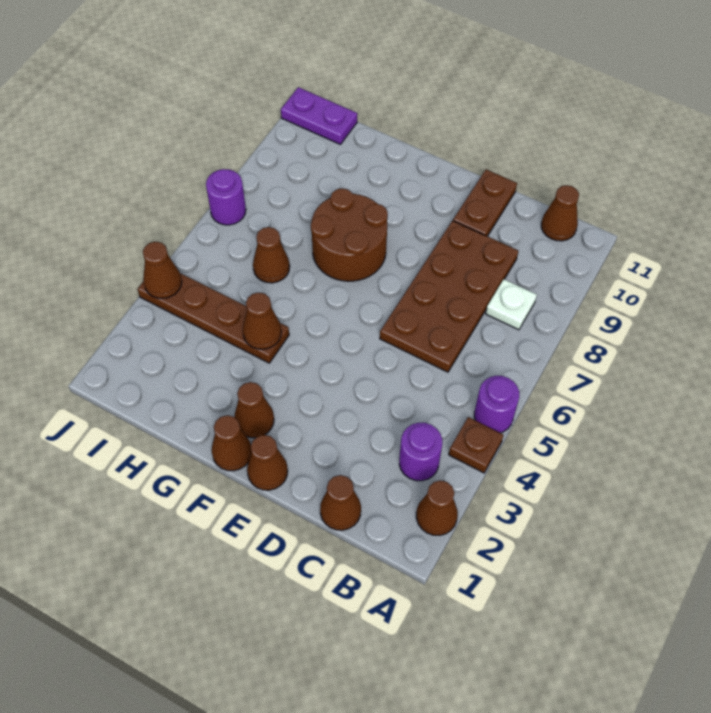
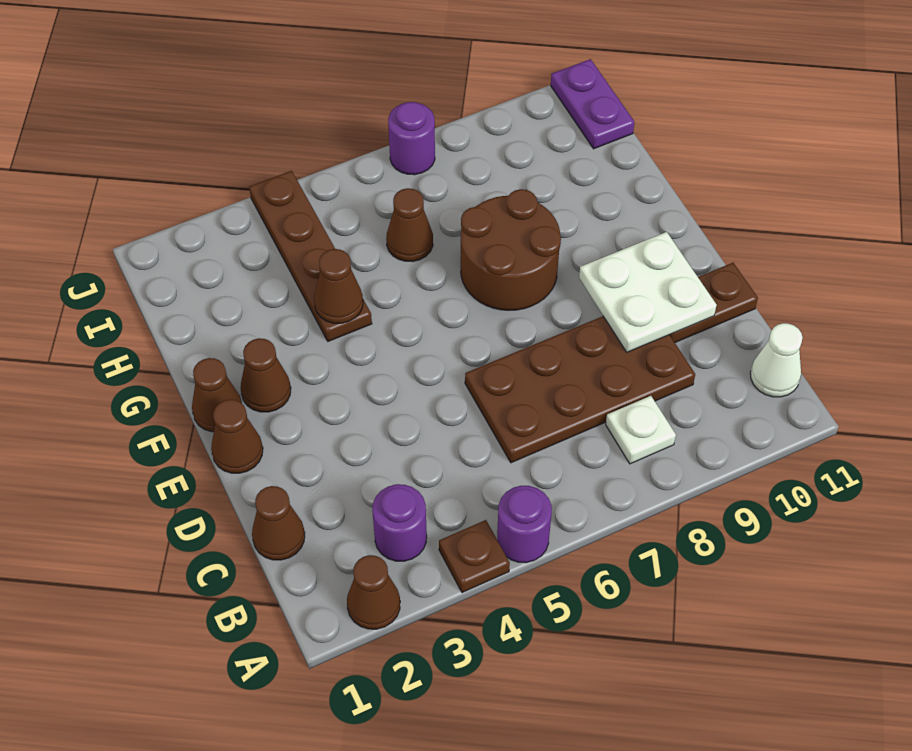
brown cone B11 level 1 -> white cone B11 level 1
none -> white plate D9:E10 level 2
brown cone J4 level 2 -> none

